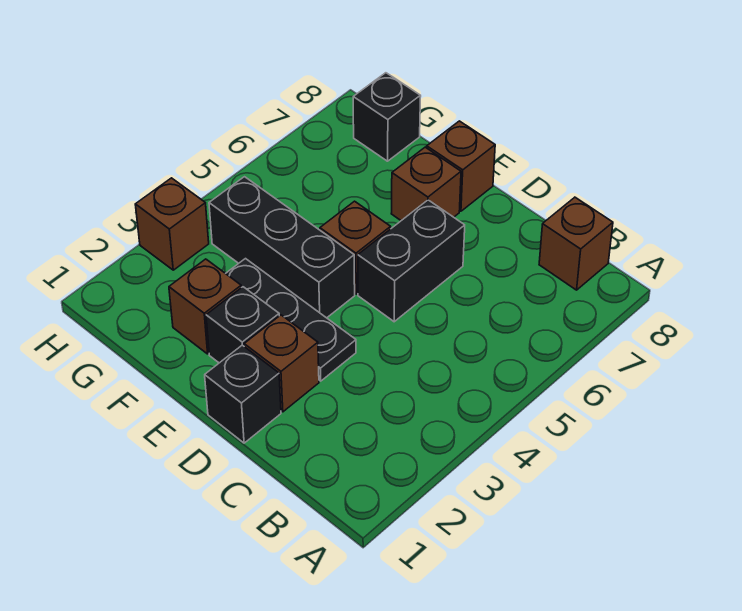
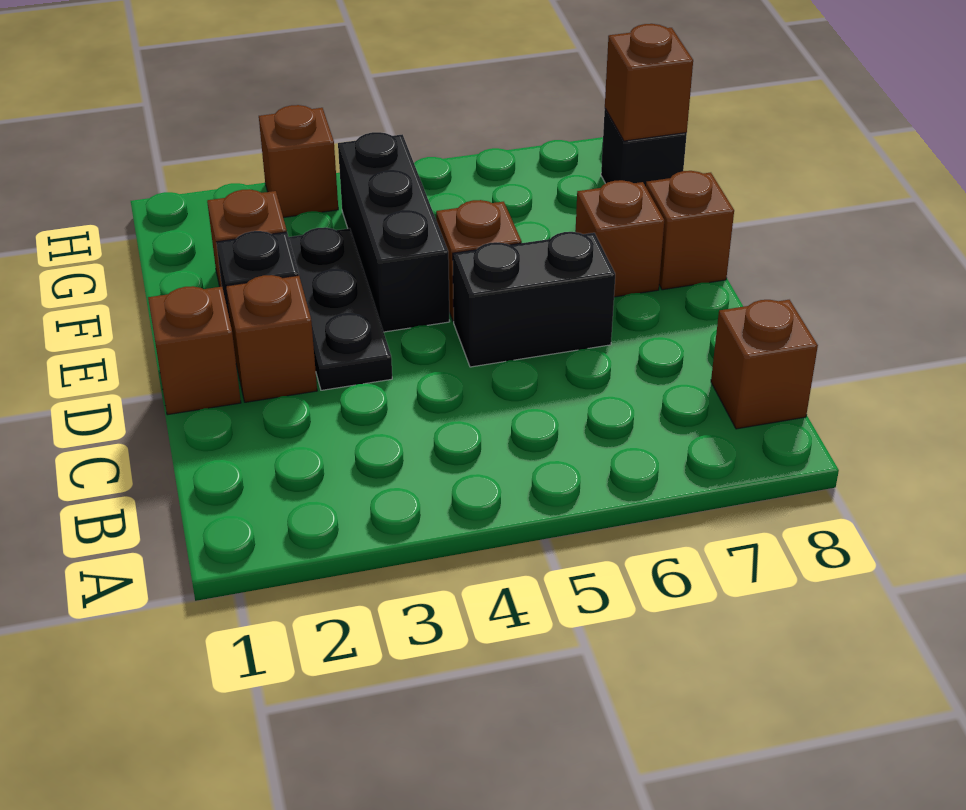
black brick D1 level 1 -> brown brick D1 level 1
none -> brown brick G8 level 2

